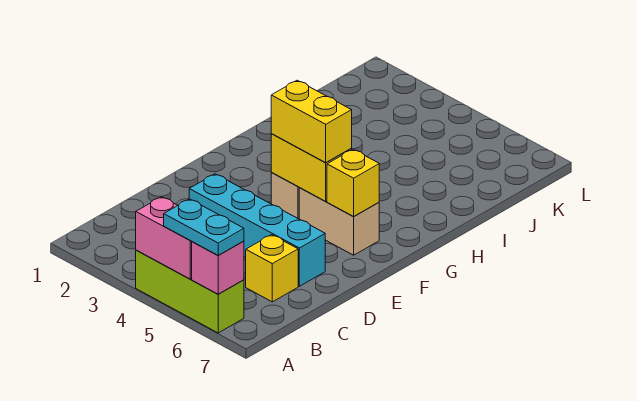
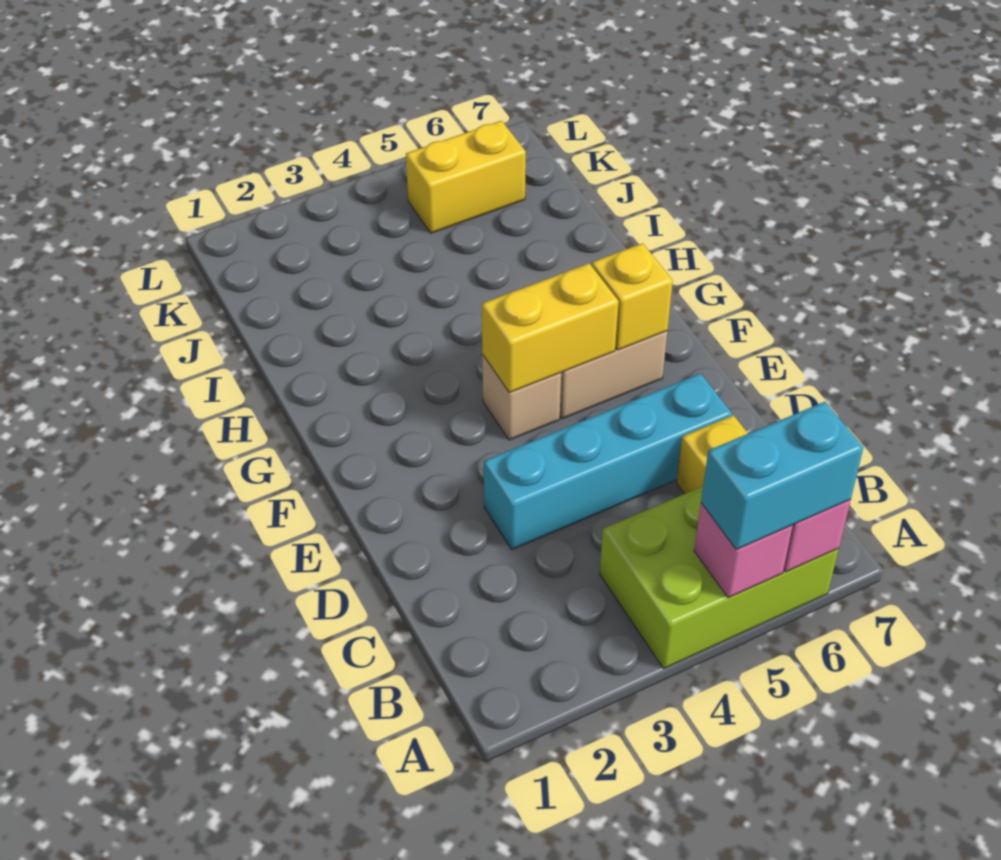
lime brick A4:A6 level 1 -> lime brick A4:B6 level 1
pink brick A4:A5 level 2 -> pink brick A5 level 2
cyan plate A5:A6 level 3 -> cyan brick A5:A6 level 3
yellow brick F4:F5 level 3 -> yellow brick K5:K6 level 1

